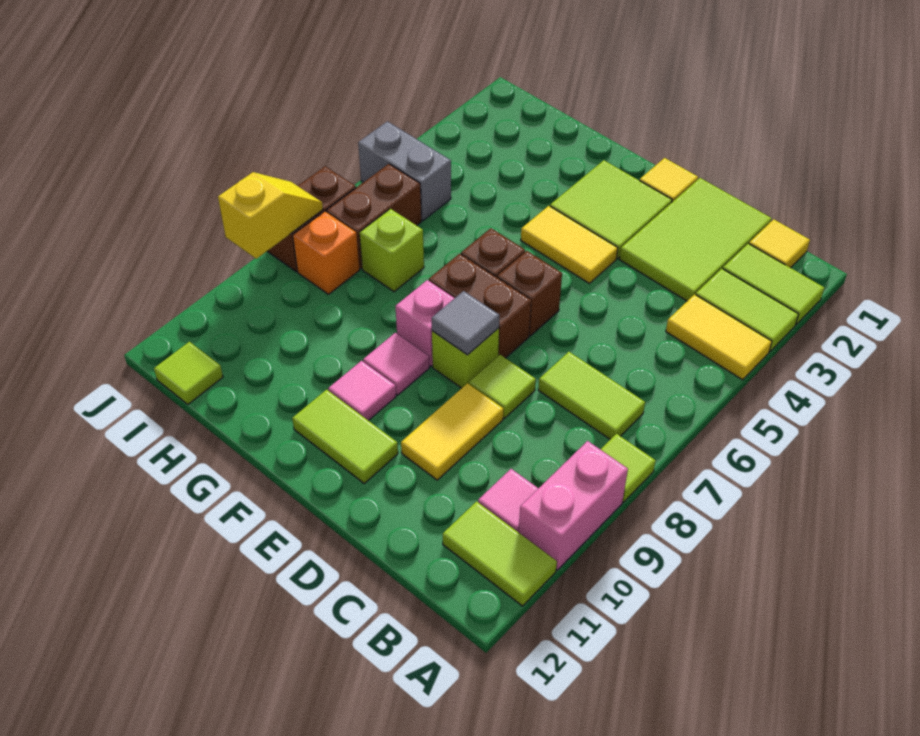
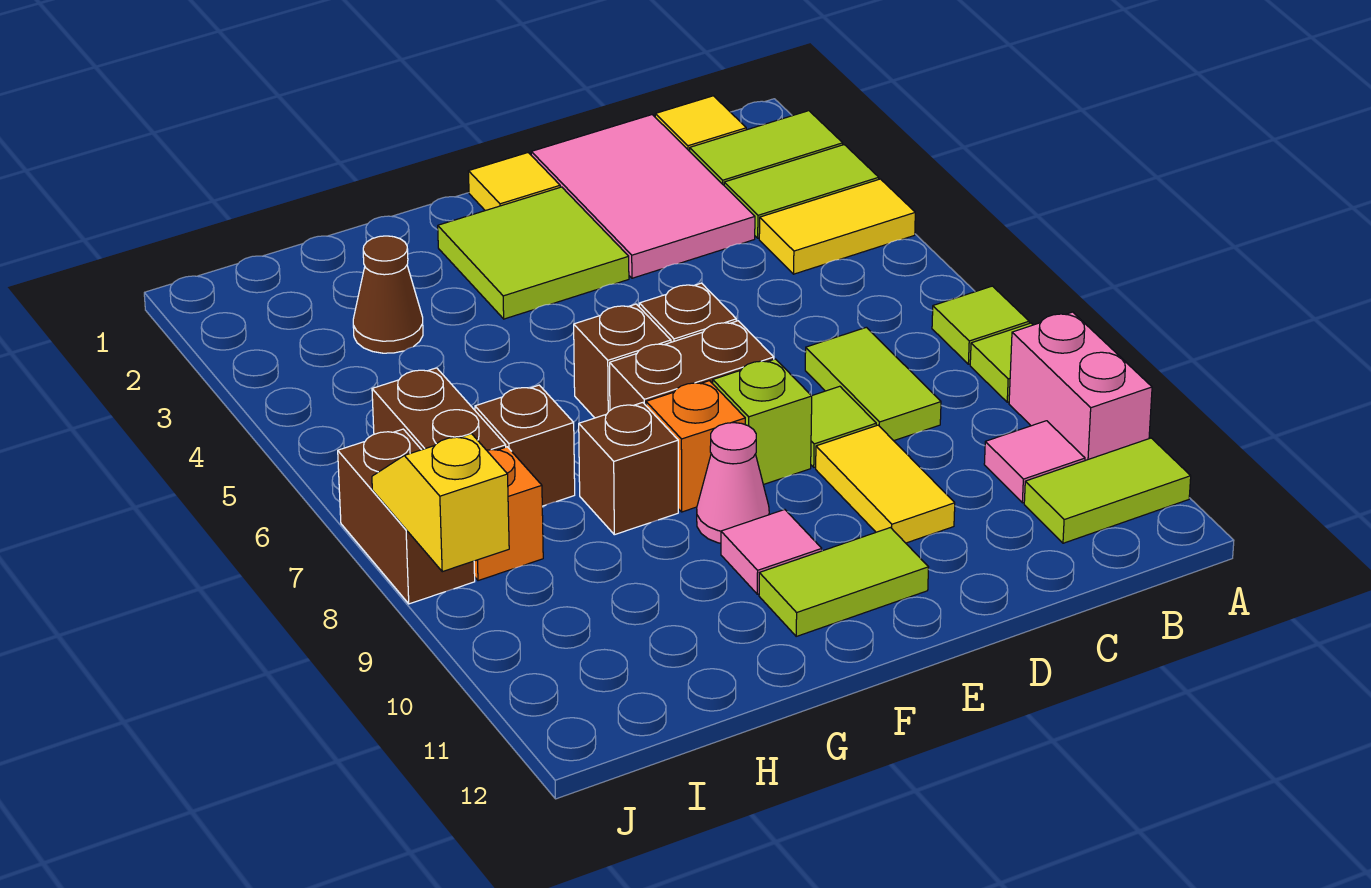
lime tile B7:C7 level 1 -> lime tile C7:C8 level 1
lime tile C1:D3 level 1 -> pink tile C1:D3 level 1
yellow tile E4:F4 level 1 -> none
grey tile E8 level 2 -> none
pink brick F8 level 1 -> orange brick F8 level 1
pink tile F9 level 1 -> pink cone F9 level 1
none -> brown brick G8 level 1
none -> brown cone H3 level 1
lime brick H7 level 1 -> brown brick H7 level 1
grey brick I5:J5 level 1 -> none
lime tile I12 level 1 -> lime tile A7 level 1

